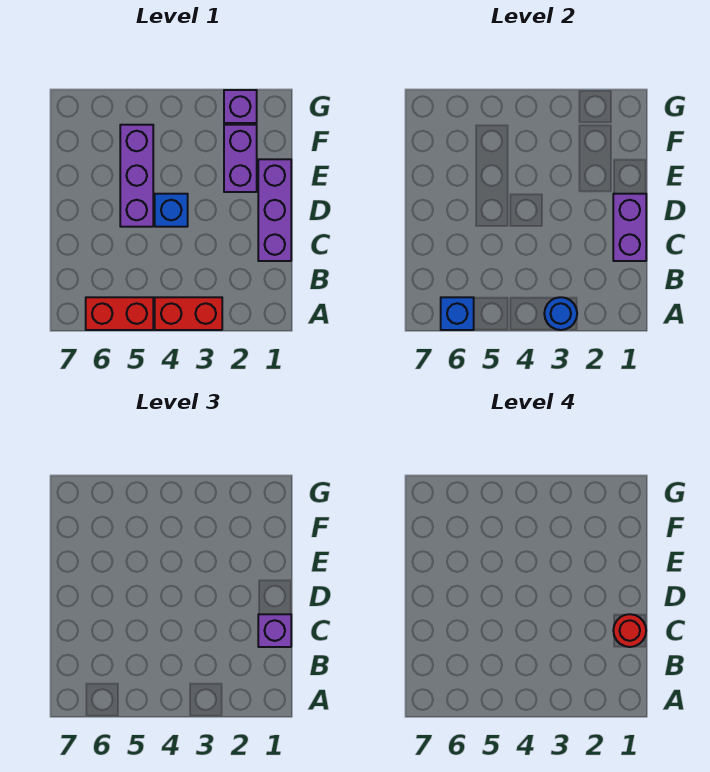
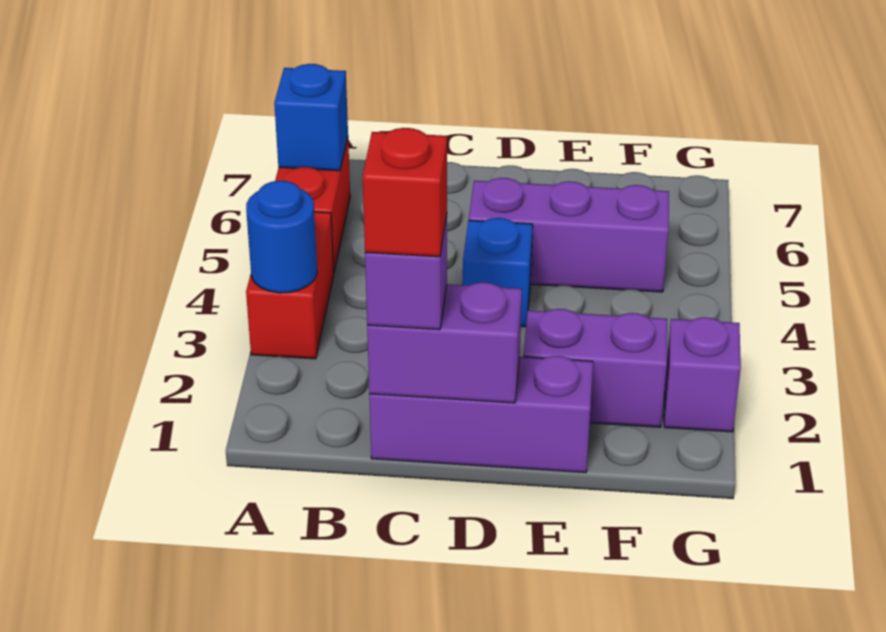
red round brick C1 level 4 -> red brick C1 level 4

